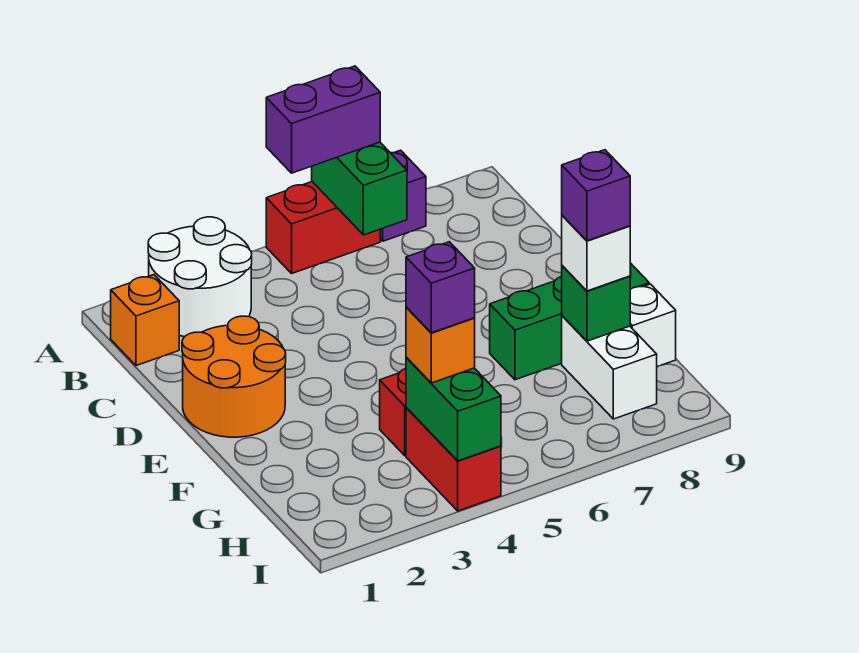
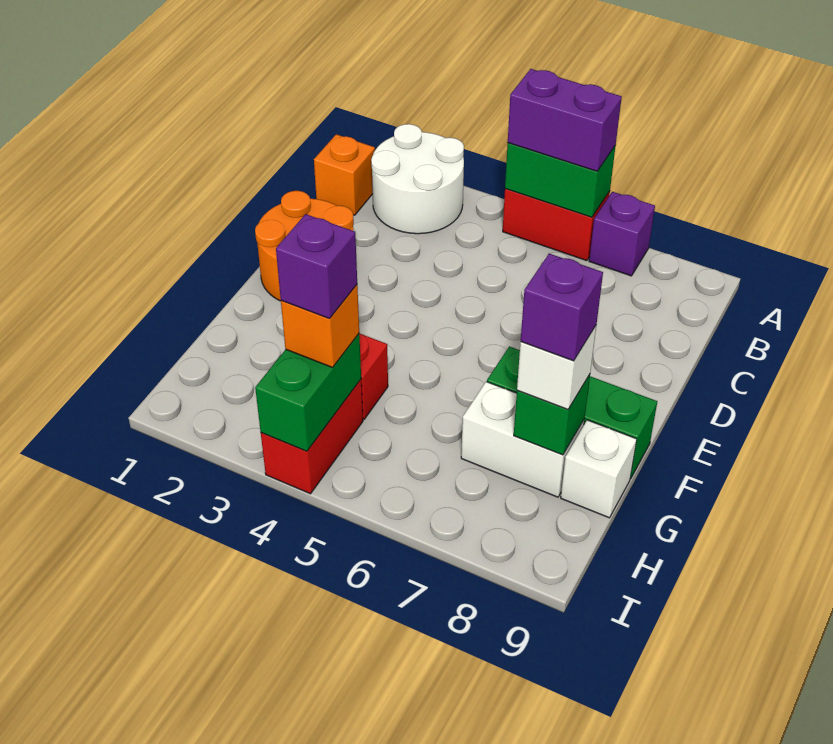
green brick A6:B6 level 2 -> green brick A5:A6 level 2
white brick G8:H8 level 1 -> white brick G7:G8 level 1

